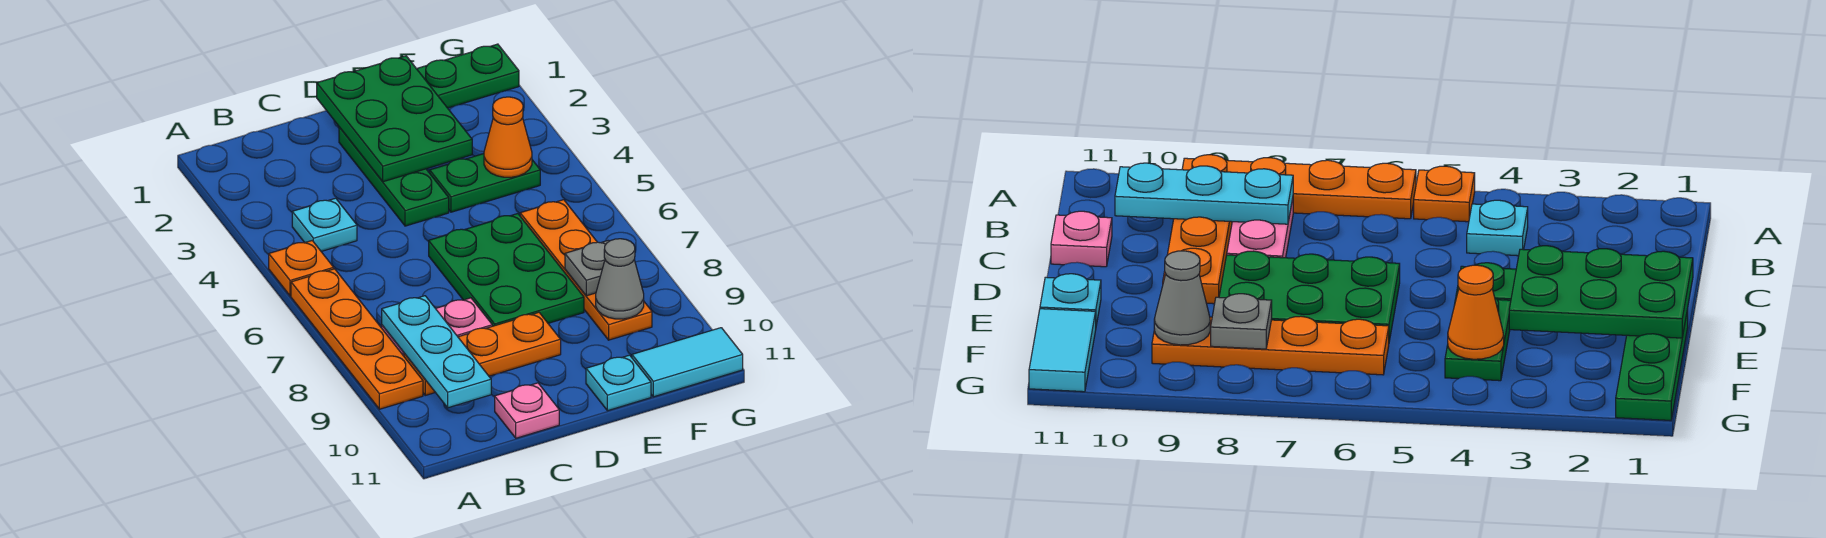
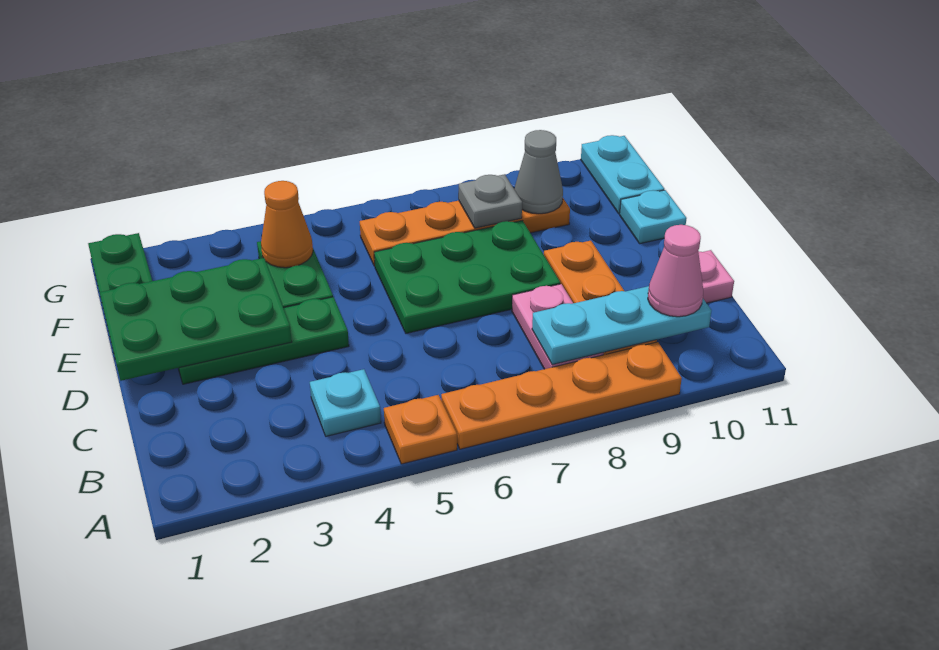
none -> pink cone B10 level 3
cyan tile F11:G11 level 1 -> cyan plate F11:G11 level 1

